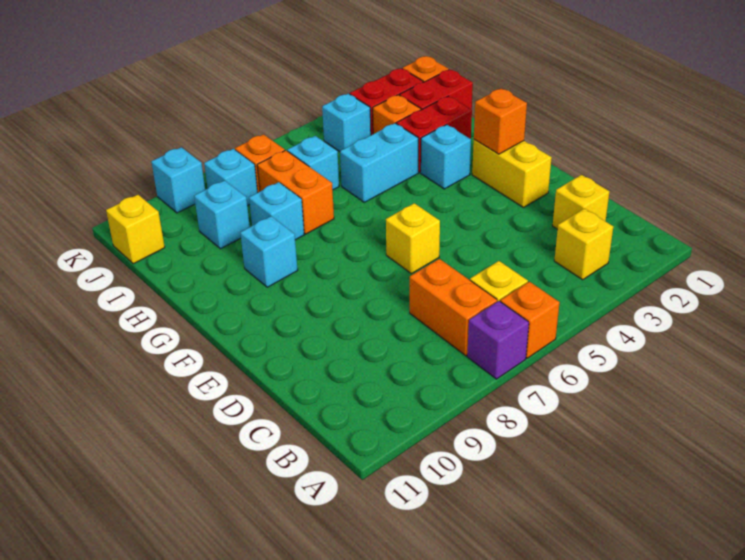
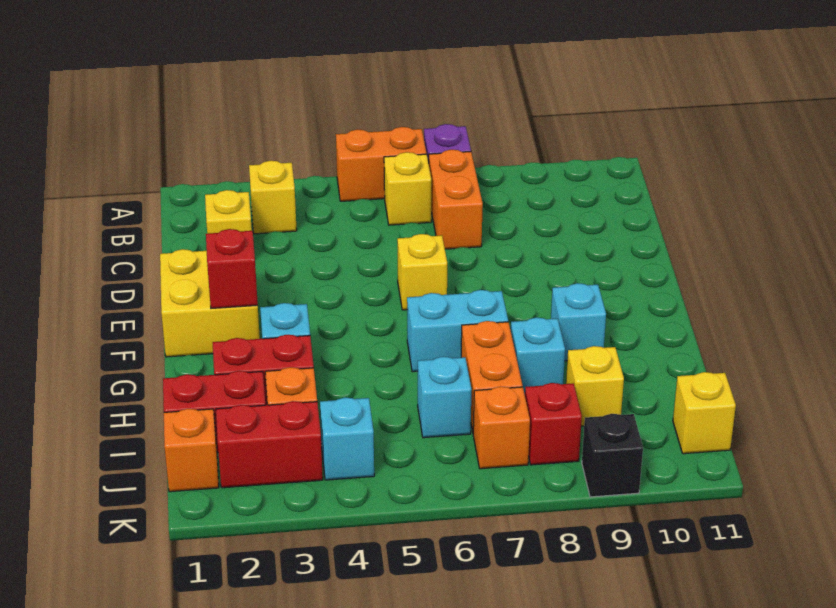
orange brick A6 level 1 -> orange brick A5:A6 level 1
yellow brick E2:F2 level 1 -> yellow brick E1:F2 level 1
orange brick F2 level 2 -> red brick F2 level 2
cyan brick H4:H5 level 1 -> cyan brick G6:G7 level 1
cyan brick I9 level 1 -> yellow brick I9 level 1
cyan brick J8 level 1 -> red brick J8 level 1
cyan brick K9 level 1 -> black brick K9 level 1

